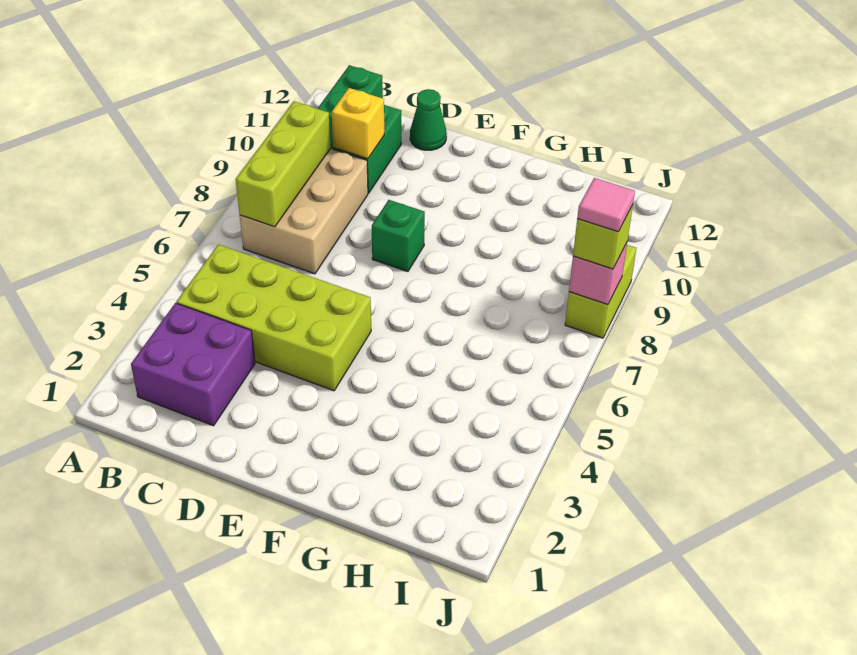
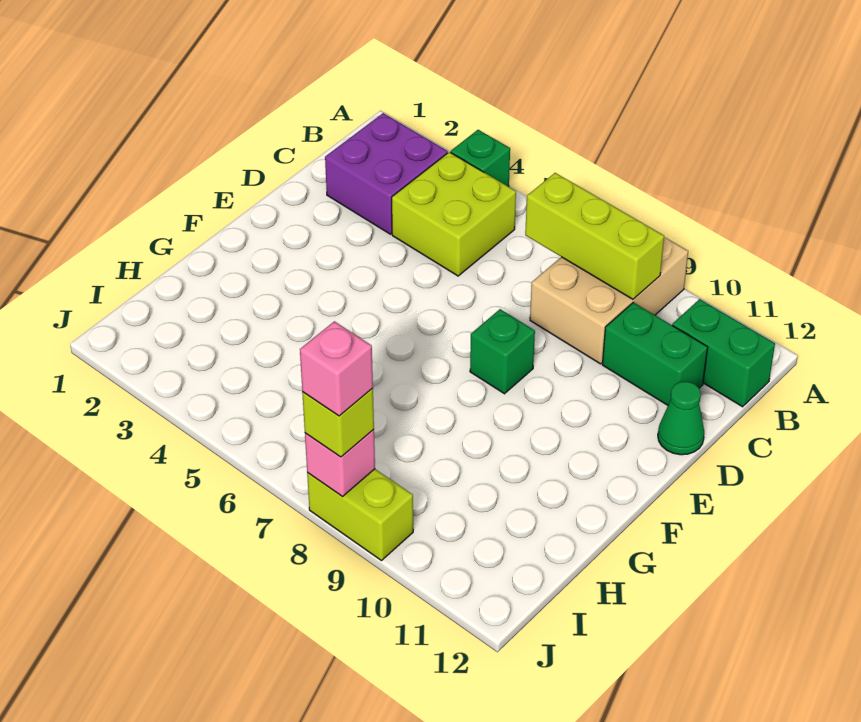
none -> green brick A4 level 1
lime brick B4:E5 level 1 -> lime brick B4:C5 level 1
tan brick B7:C9 level 1 -> tan brick A8:C9 level 1
yellow brick C10 level 2 -> none
pink tile J8 level 4 -> pink brick J8 level 4

